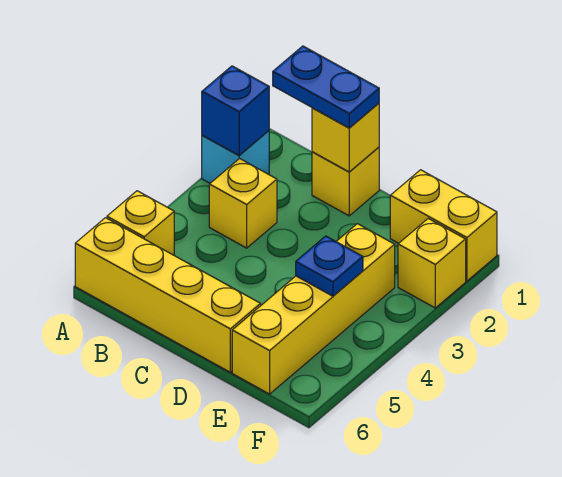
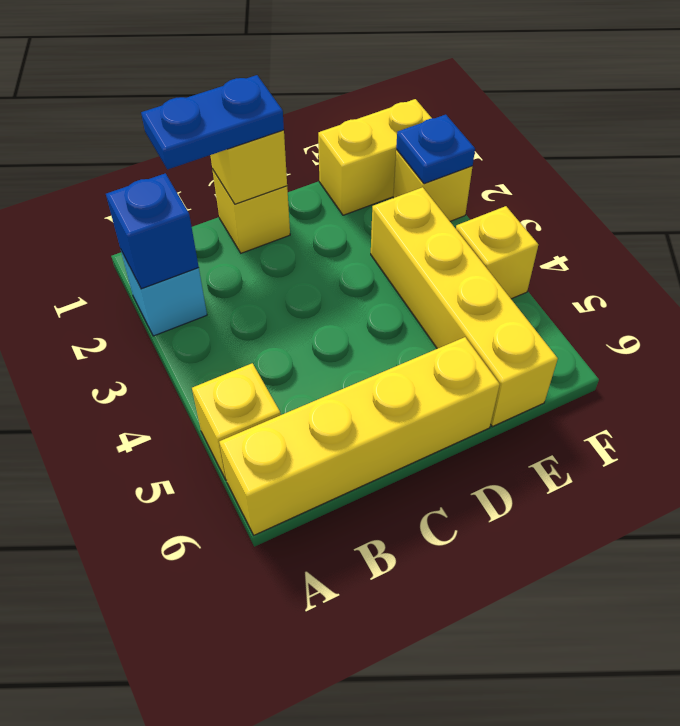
yellow brick B3 level 1 -> yellow brick F4 level 1
blue plate E4 level 2 -> blue plate F2 level 2

